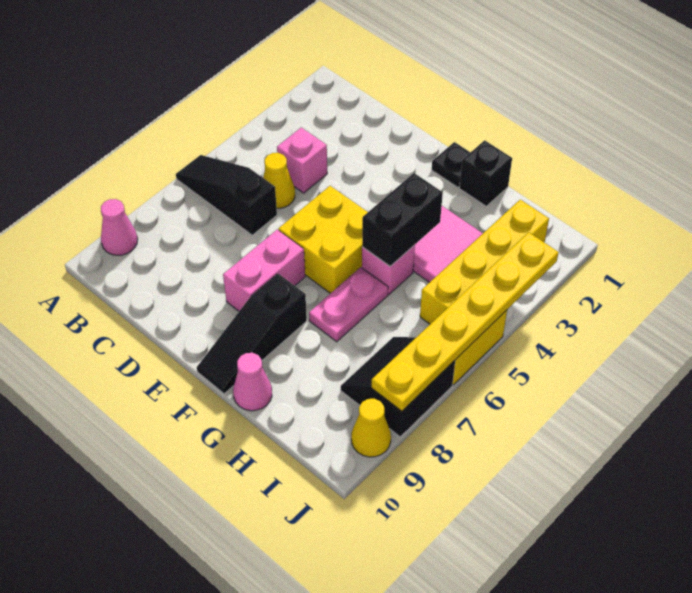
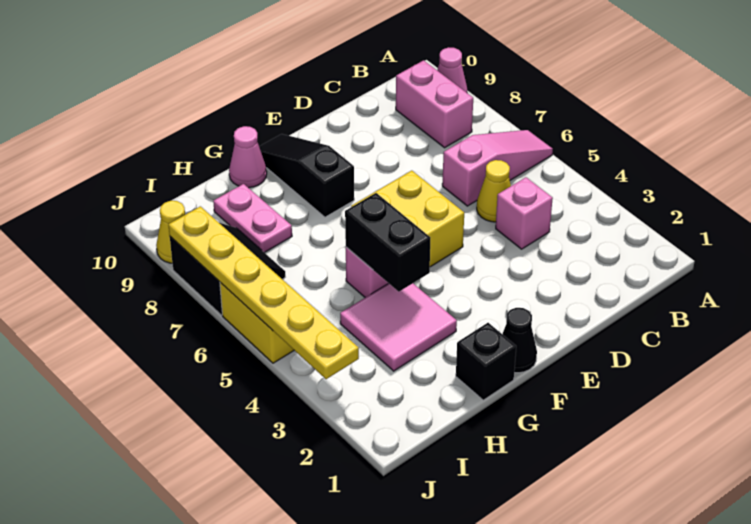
black slope A6:C6 level 1 top C -> pink slope A6:C6 level 1 top C
pink brick E7:E8 level 1 -> pink brick B8:B9 level 1
black plate F1 level 1 -> black cone F1 level 1
pink plate G6:G7 level 1 -> pink plate H8:H9 level 1
yellow brick I2:I5 level 1 -> none

